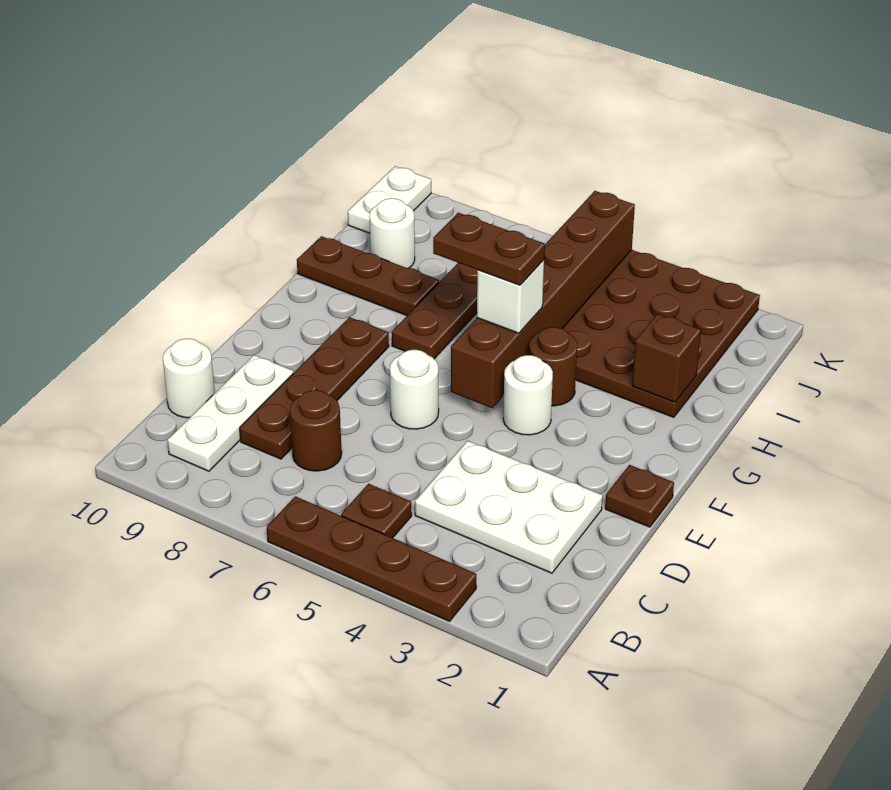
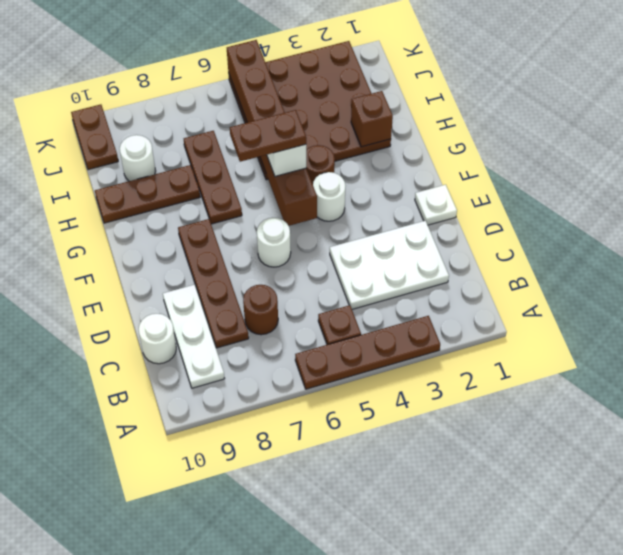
brown plate E1 level 1 -> white plate E1 level 1
white plate J10:K10 level 1 -> brown plate J10:K10 level 1

